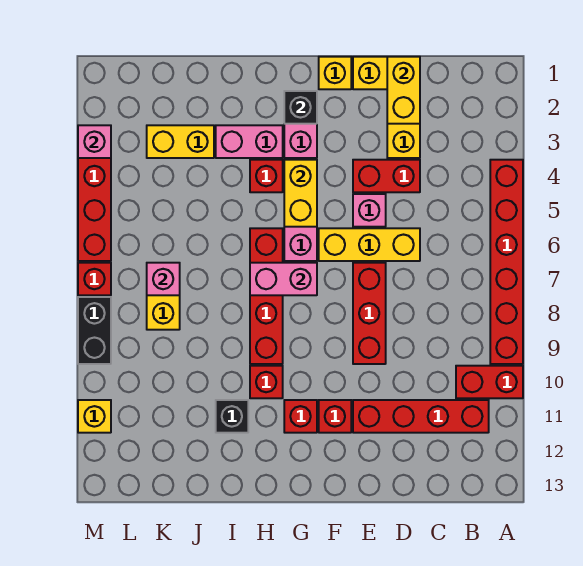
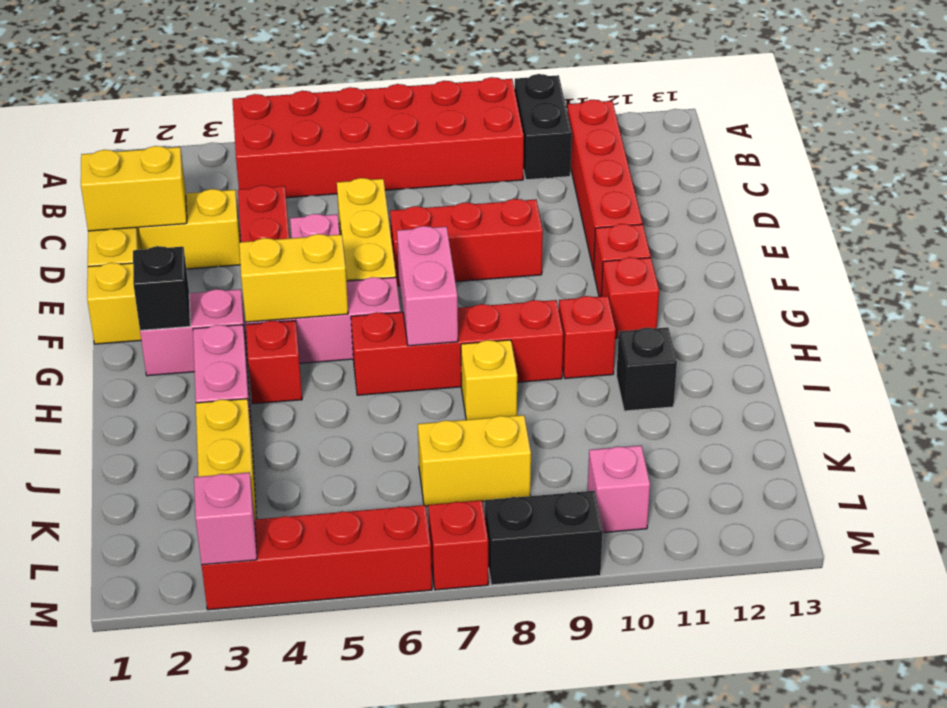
red brick A4:A9 level 1 -> red brick A4:B9 level 1
red brick A10:B10 level 1 -> black brick A10:B10 level 1
pink brick K7 level 2 -> pink brick L10 level 1
yellow brick M11 level 1 -> yellow brick I8 level 1

